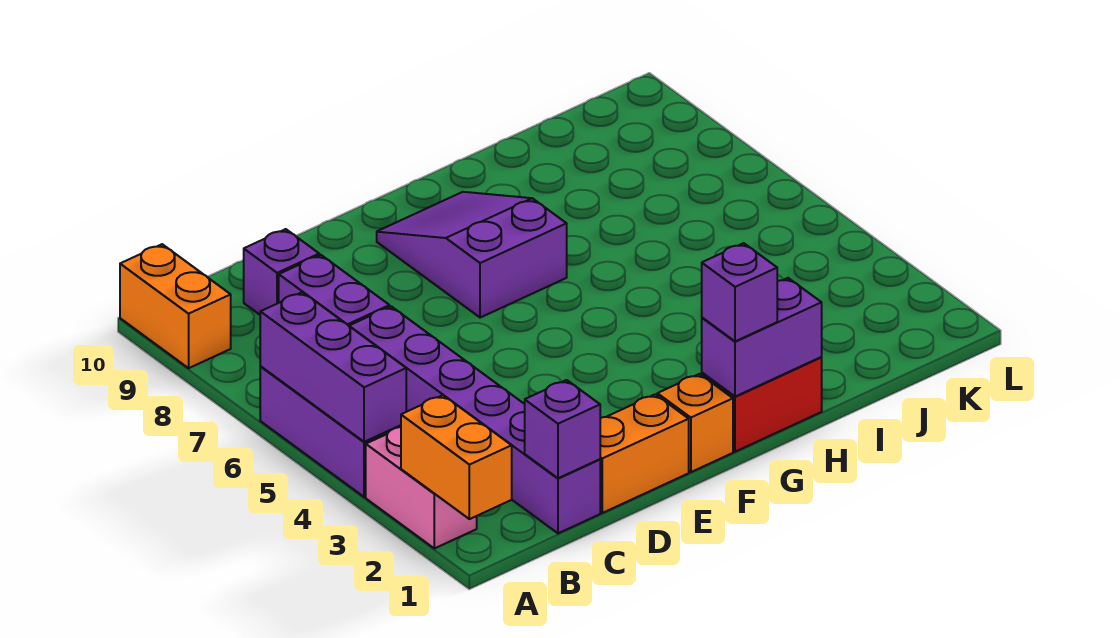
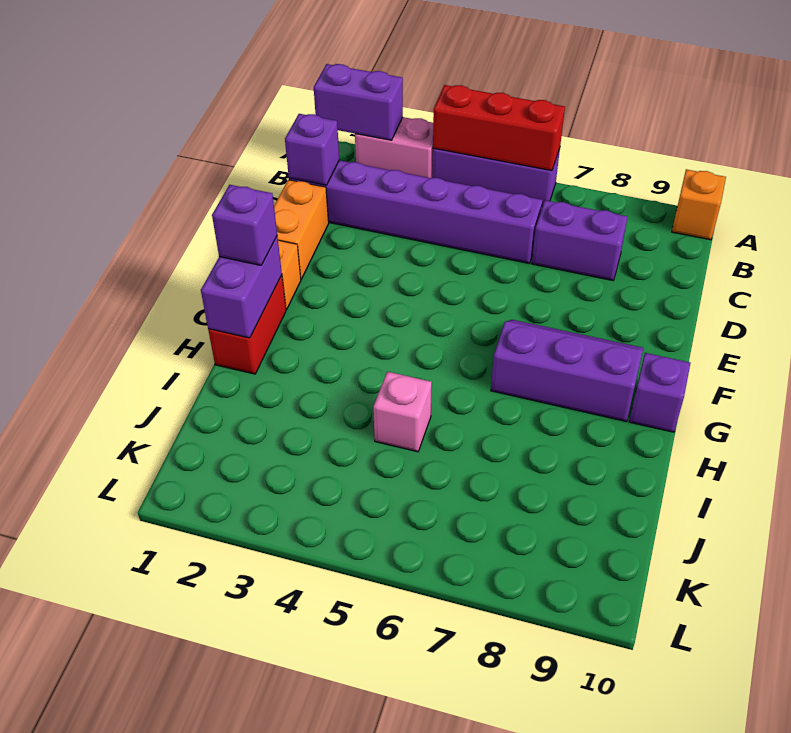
orange brick A1:A2 level 2 -> purple brick A1:A2 level 2
purple brick A4:A6 level 2 -> red brick A4:A6 level 2
orange brick A9:A10 level 1 -> orange brick A10 level 1
purple brick C9 level 1 -> purple brick G10 level 1
purple slope F7:G9 level 1 top 7 -> purple slope F7:G9 level 1 top G
none -> pink brick I5 level 1

